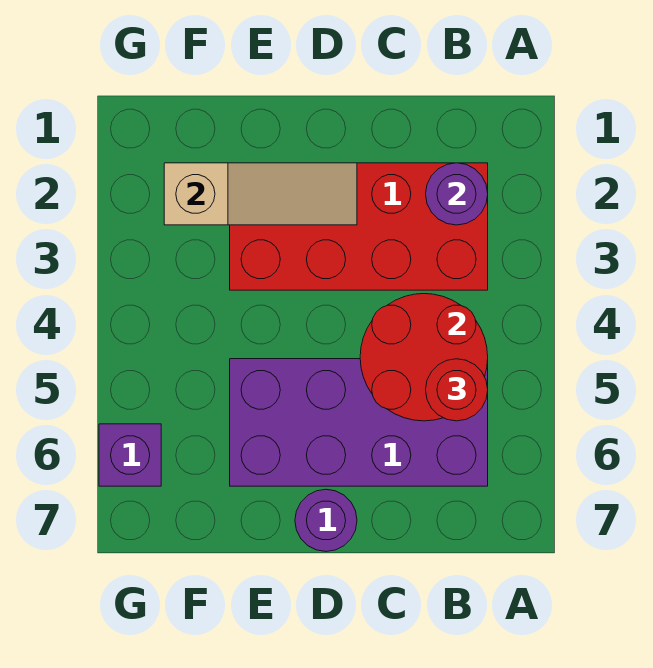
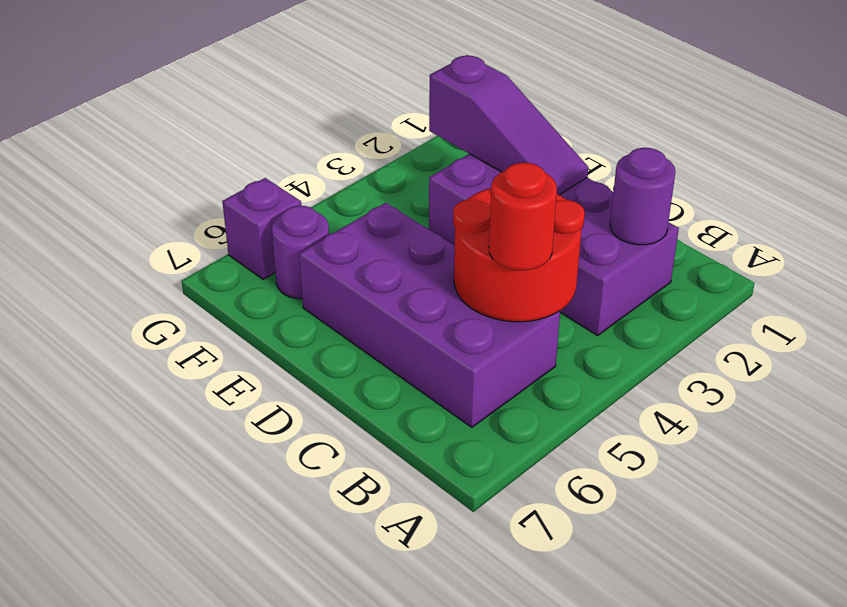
red brick B2:E3 level 1 -> purple brick B2:E3 level 1
tan slope D2:F2 level 2 top F -> purple slope D2:F2 level 2 top F
purple round brick D7 level 1 -> purple round brick F6 level 1

